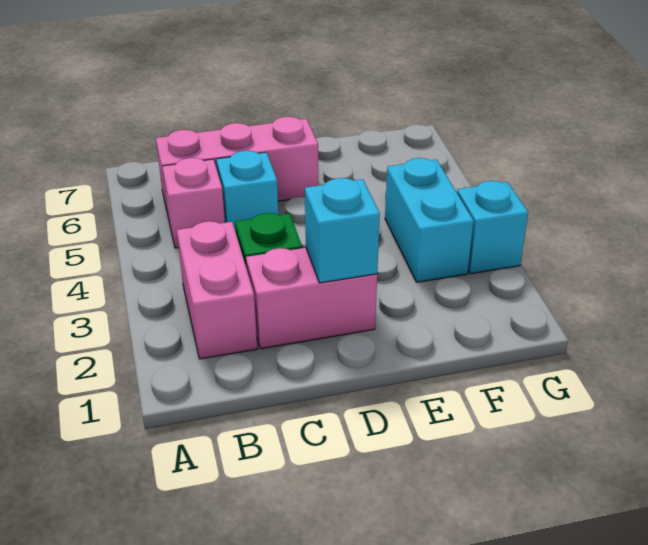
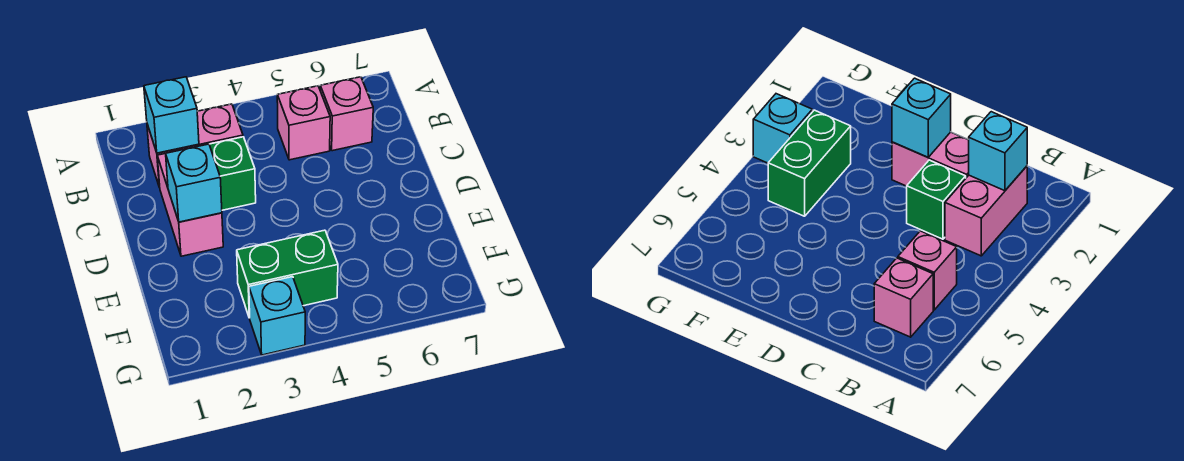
pink brick B6:D6 level 1 -> pink brick B6 level 1
cyan brick C5 level 1 -> cyan brick B2 level 2
cyan brick F3:F4 level 1 -> green brick F3:F4 level 1

